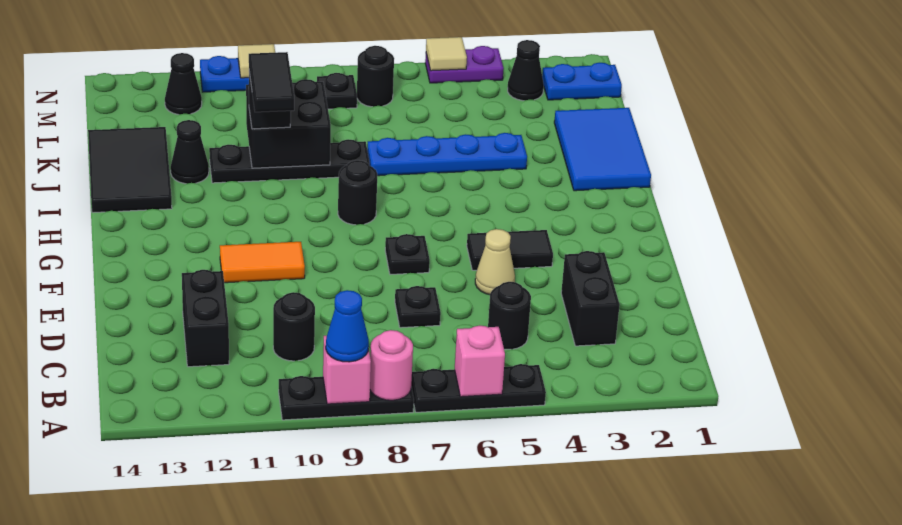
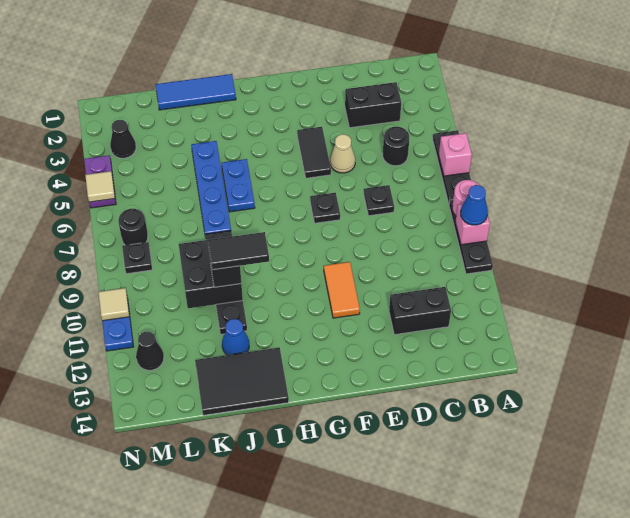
black round brick C10 level 1 -> none
black round brick H8 level 1 -> none
blue tile I1:K2 level 1 -> blue tile I1:K1 level 1
black cone J12 level 1 -> blue cone J12 level 1
blue plate M1:M2 level 1 -> blue plate I5:I6 level 1

